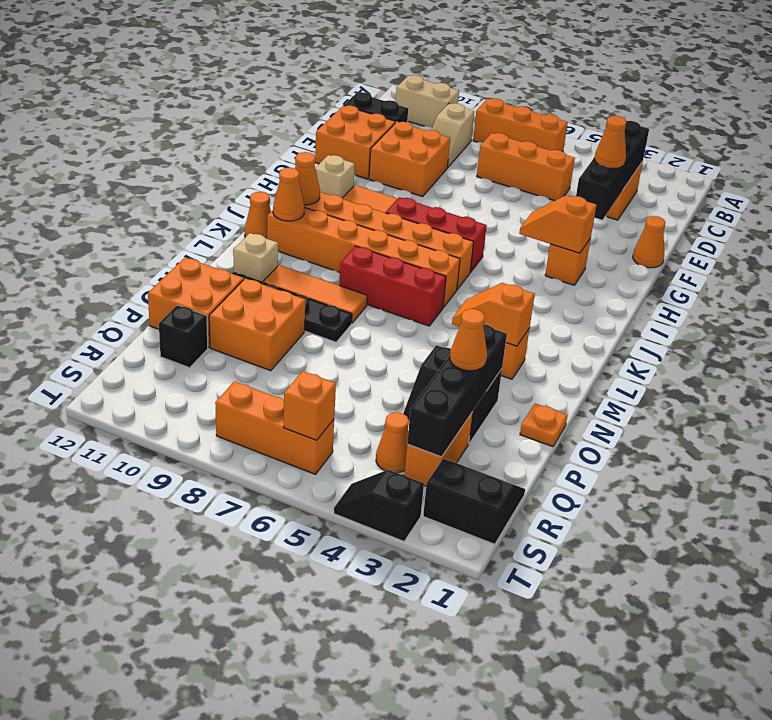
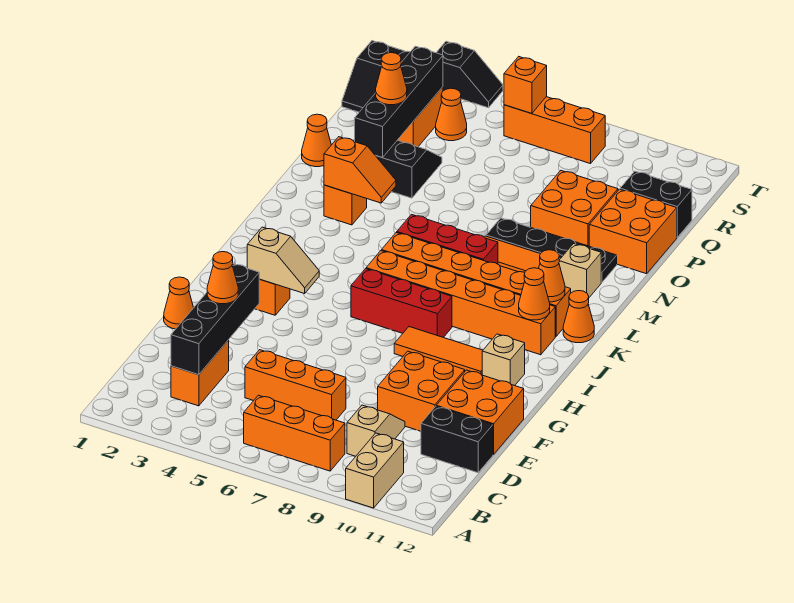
tan brick B10:B11 level 1 -> tan brick A10:B10 level 1
orange slope H3:H4 level 2 top 3 -> tan slope H3:H4 level 2 top 3
orange plate O1 level 1 -> orange cone O1 level 1
black brick Q11 level 1 -> black brick Q11:Q12 level 1

